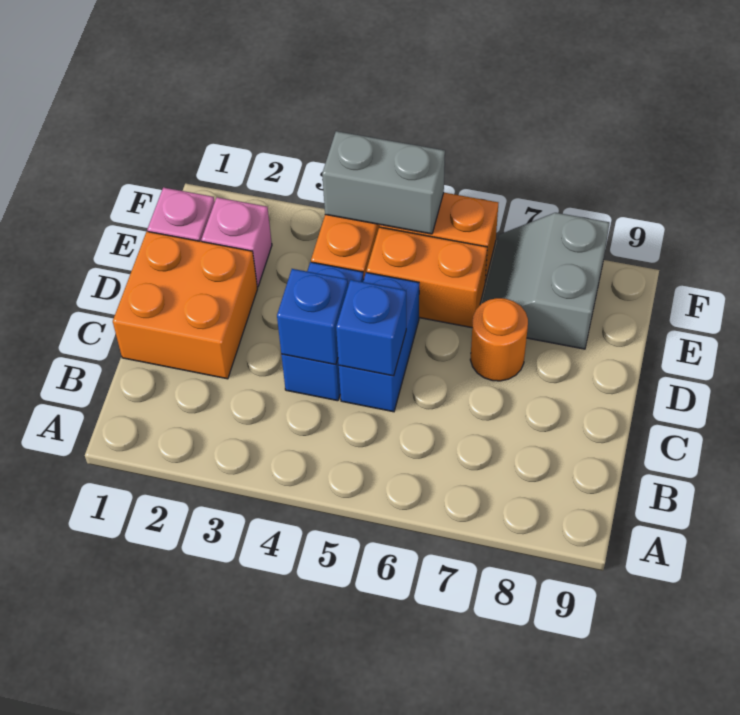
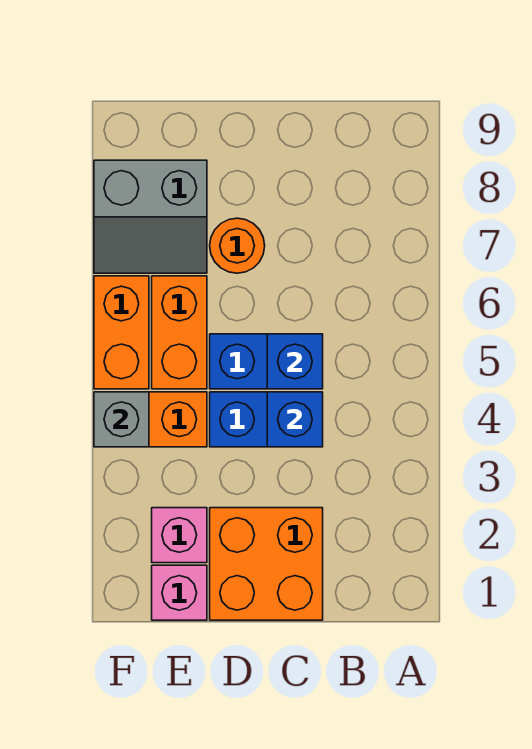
grey brick F4:F5 level 2 -> grey brick F4 level 2

